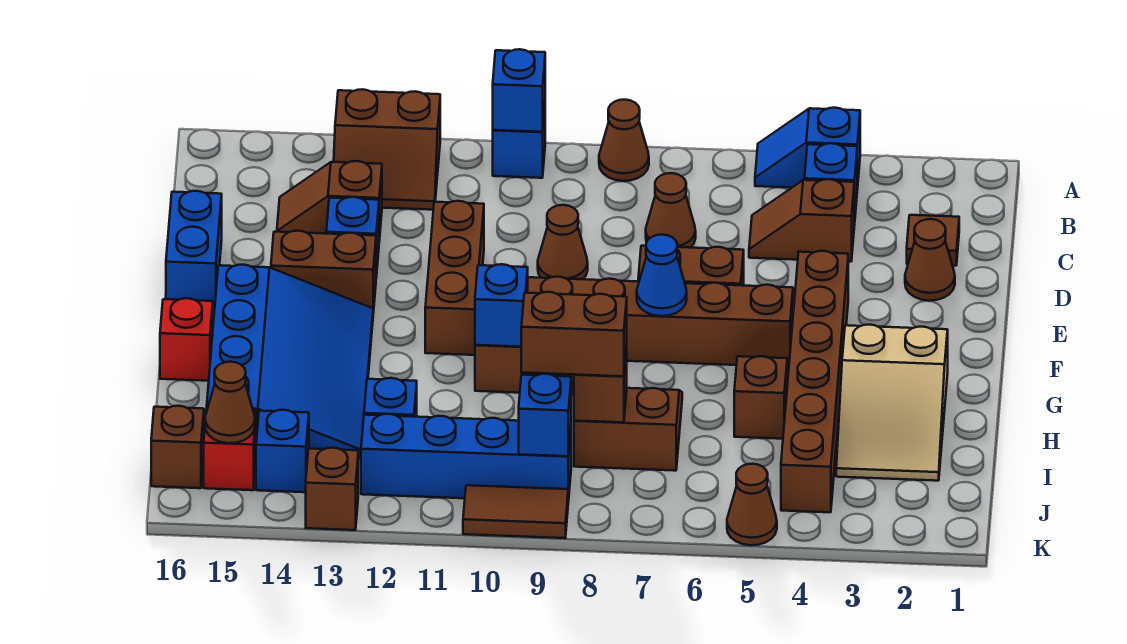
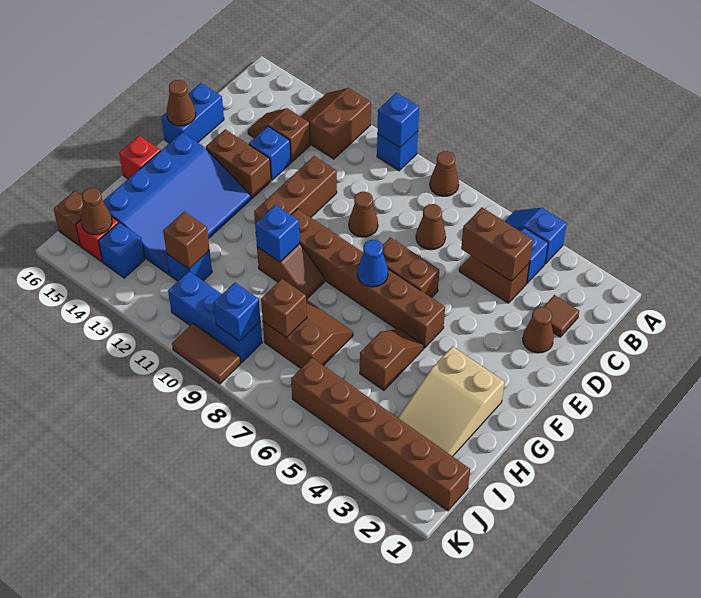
brown slope A12:B13 level 1 top A -> brown slope A12:B13 level 1 top 12
brown brick E4:J4 level 1 -> brown brick J1:J6 level 1
brown brick I8:I9 level 3 -> brown brick C4:C5 level 2
blue brick J9:J12 level 1 -> blue brick J9:J11 level 1
brown cone K5 level 1 -> brown cone E16 level 2
brown brick K13 level 1 -> brown brick I12 level 2

